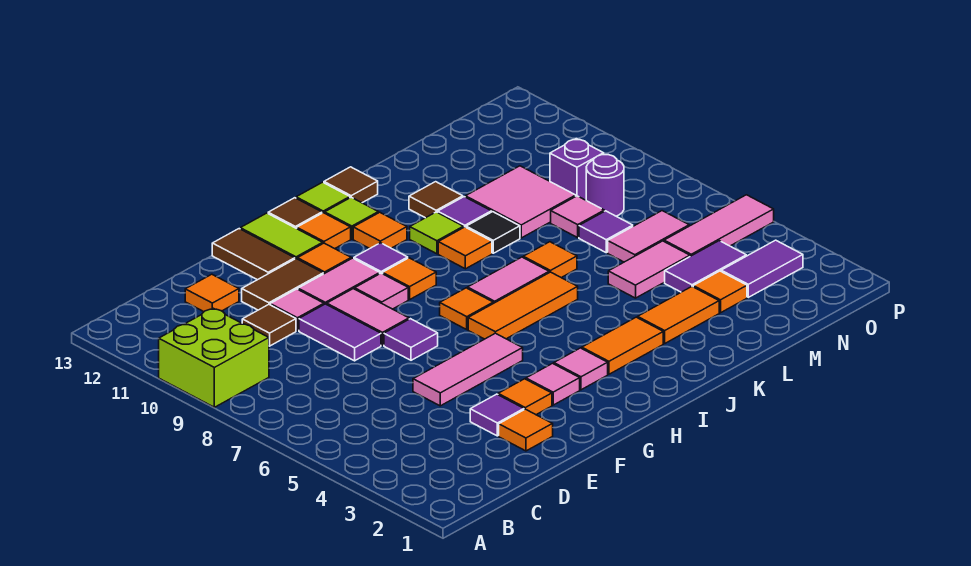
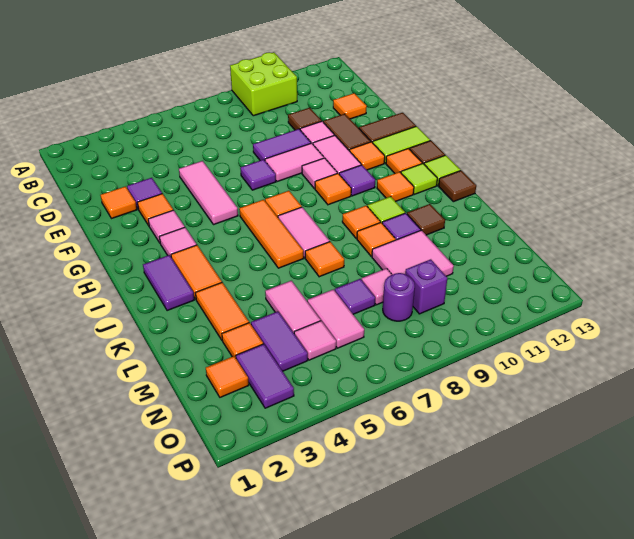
none -> purple tile I2:J2 level 1
black tile K9 level 1 -> orange tile K9 level 1
none -> orange tile N2 level 1
pink tile N5:P5 level 1 -> pink tile N5 level 1

